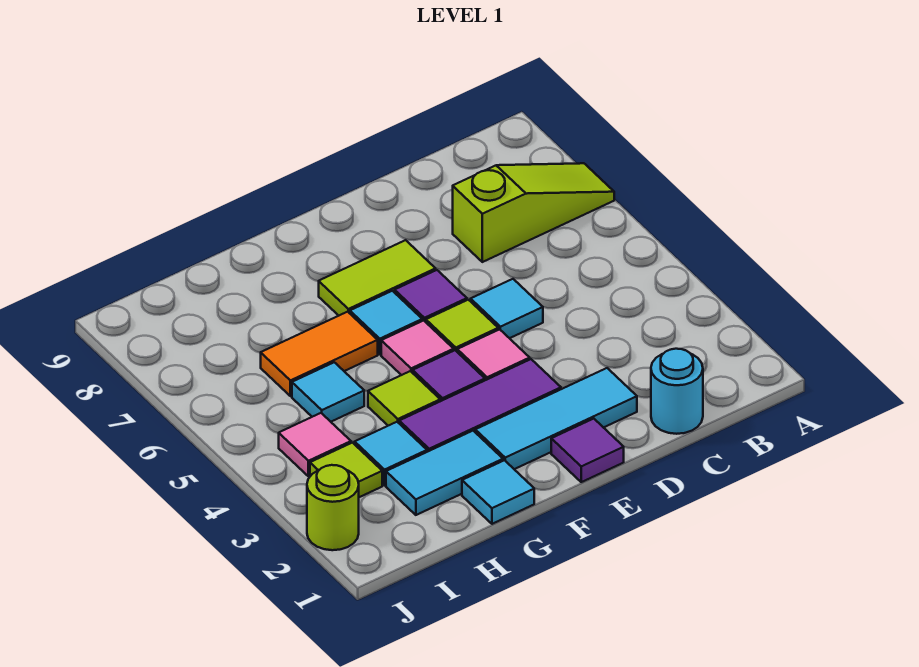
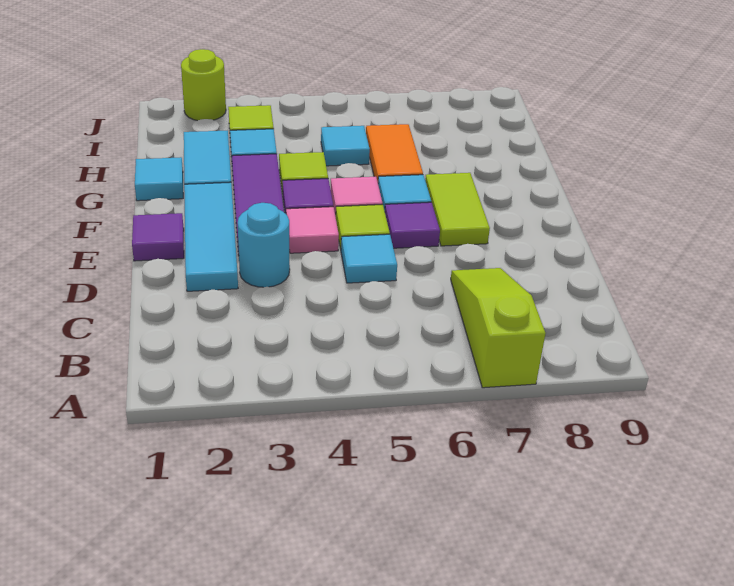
lime slope A7:C7 level 1 top C -> lime slope A7:C7 level 1 top A
cyan round brick C1 level 1 -> cyan round brick D3 level 1
pink tile I4 level 1 -> none

